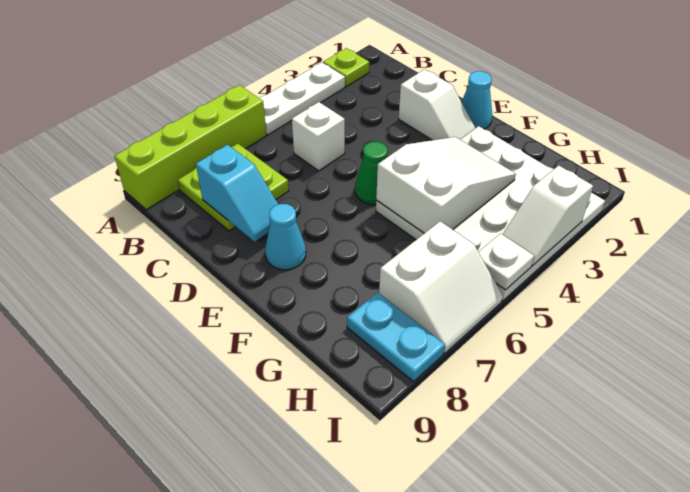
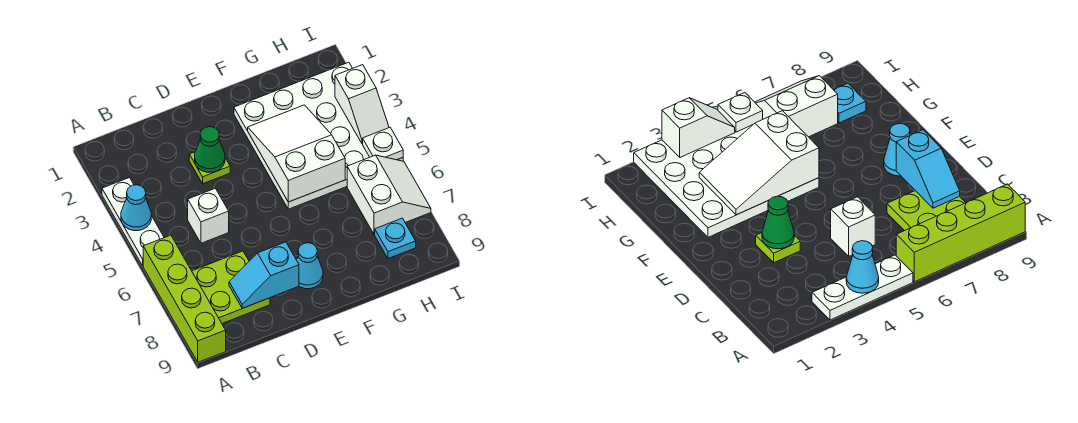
lime plate A2 level 1 -> lime plate D3 level 1
cyan slope C8:D8 level 2 top C -> cyan slope C8:D8 level 2 top D
white slope D2:E2 level 1 top D -> none
cyan cone E1 level 1 -> cyan cone A4 level 2
green cone E5 level 1 -> green cone D3 level 2
cyan plate H8:I8 level 1 -> cyan plate H8 level 1

